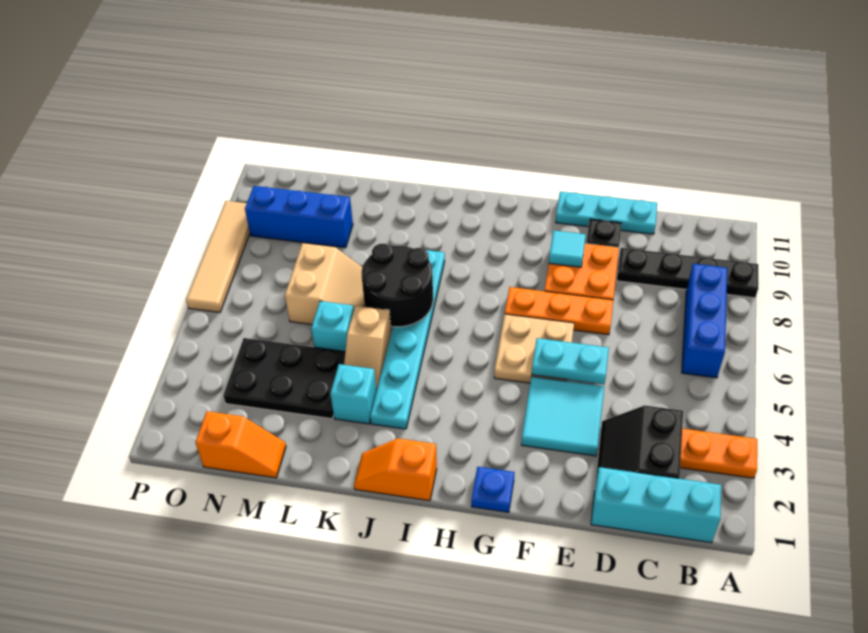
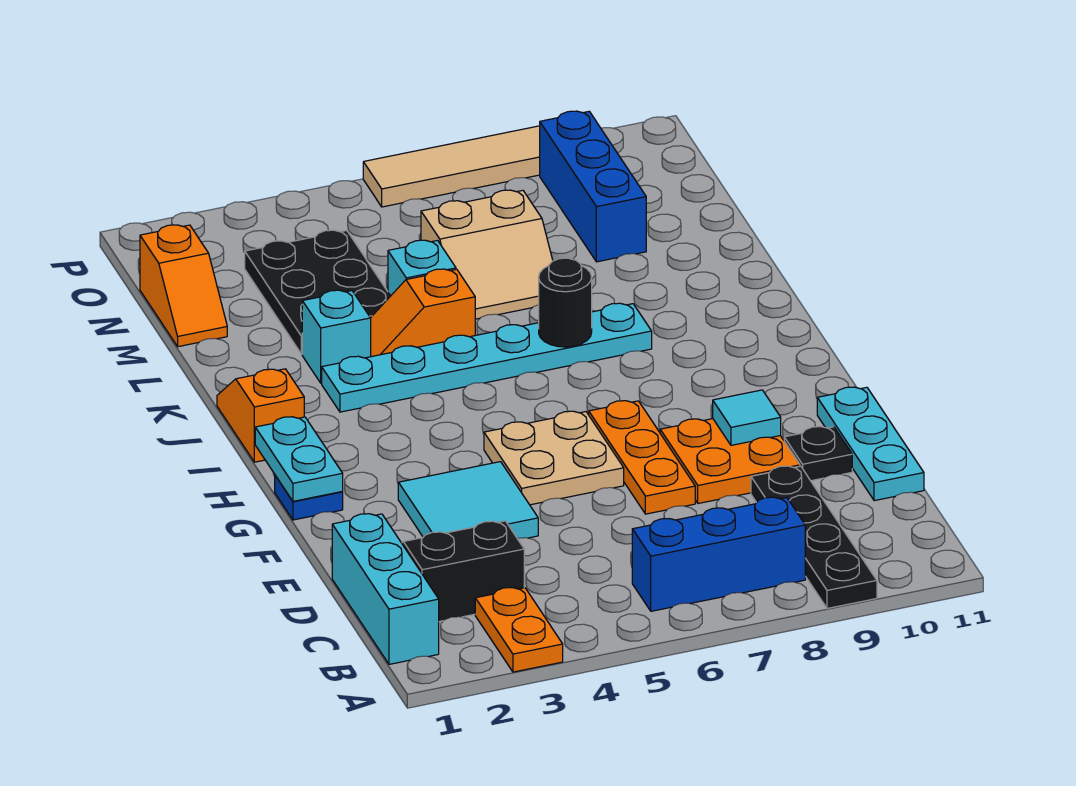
cyan plate E5:F5 level 2 -> cyan plate G1:H1 level 2
black round brick J6:K7 level 2 -> black round brick J7 level 2
tan slope K4:K5 level 1 top 5 -> orange slope K4:K5 level 1 top 5

